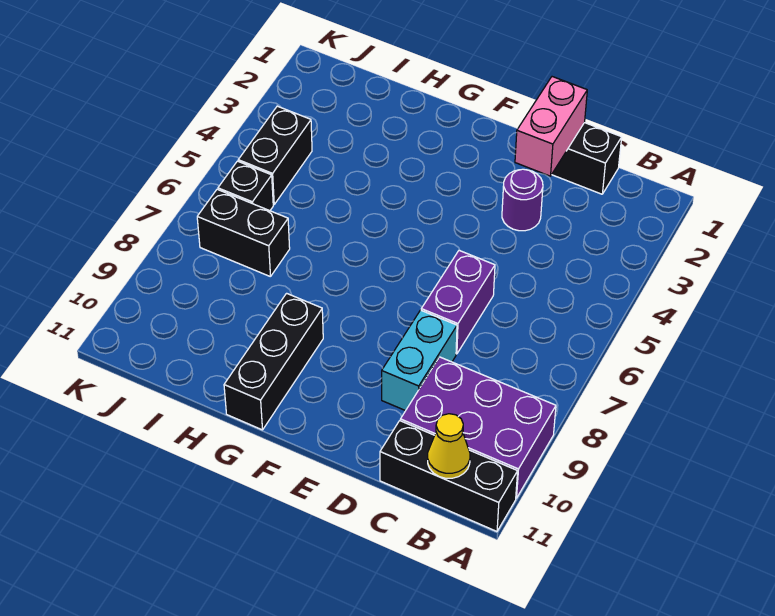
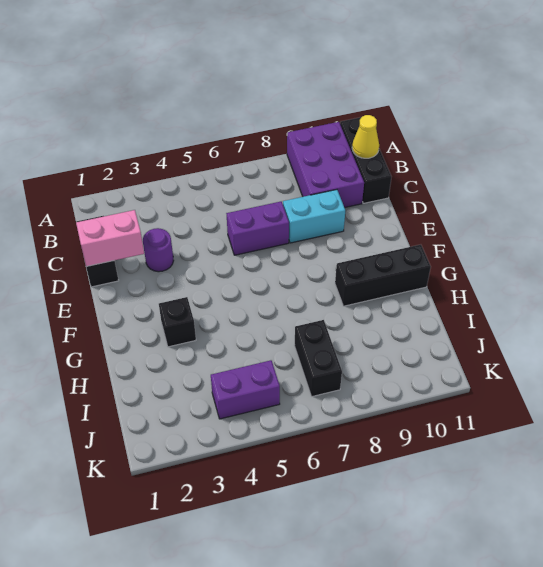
black brick J4:J5 level 1 -> purple brick J4:J5 level 1
black brick J6 level 1 -> black brick G3 level 1

